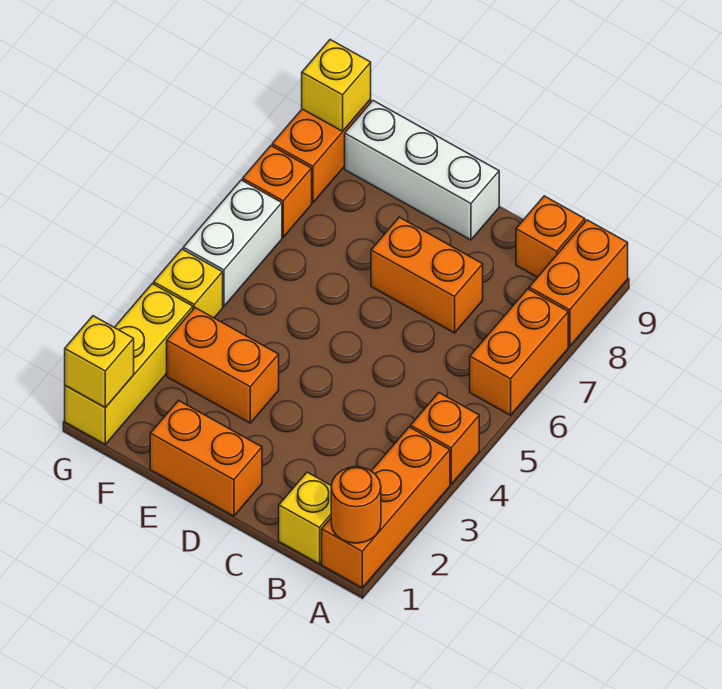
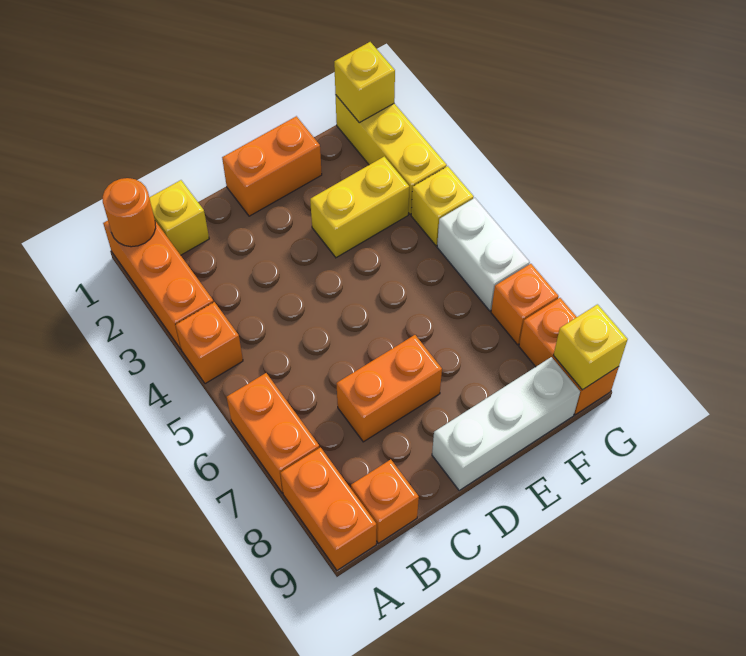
orange brick E3:F3 level 1 -> yellow brick E3:F3 level 1

